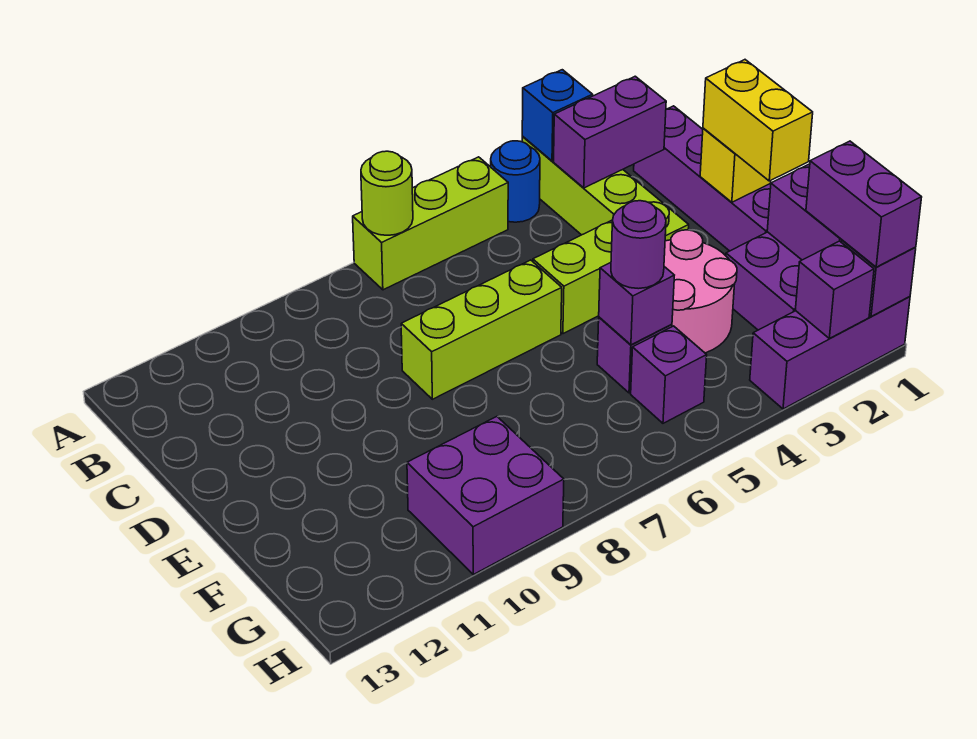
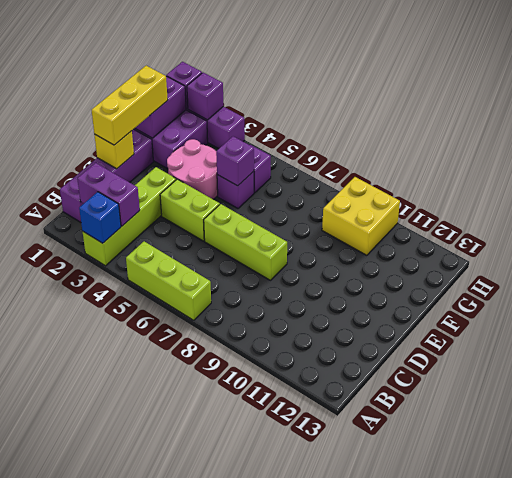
blue round brick A4 level 1 -> none
lime round brick A7 level 2 -> none
yellow brick D1:E1 level 3 -> yellow brick D1:F1 level 3
purple round brick F5 level 3 -> none
purple brick G1:H1 level 3 -> none
purple brick G9:H10 level 1 -> yellow brick G9:H10 level 1

